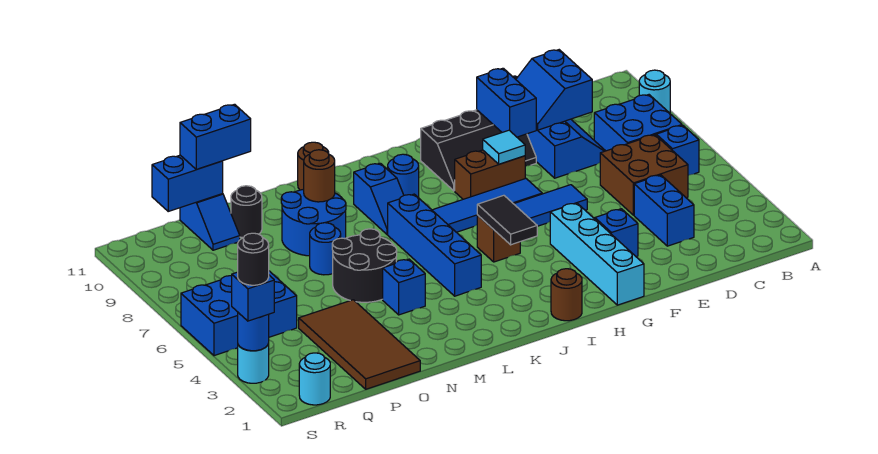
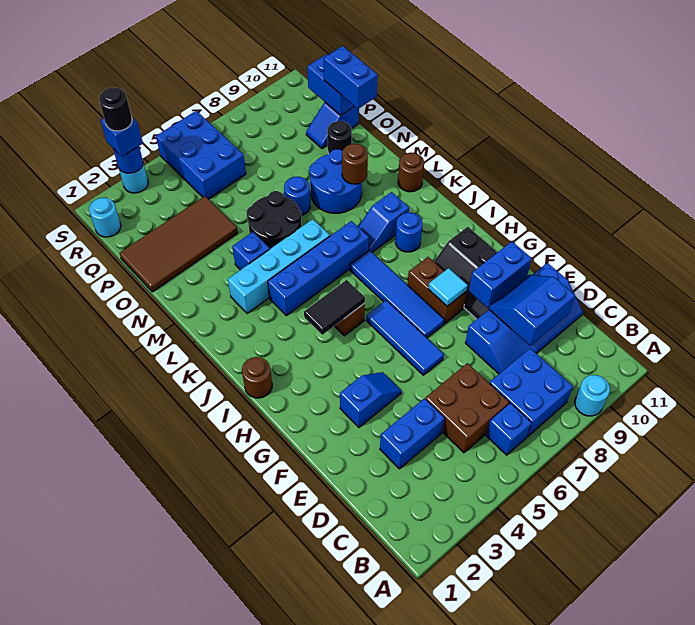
cyan brick G1:G4 level 1 -> cyan brick L3:L6 level 1

